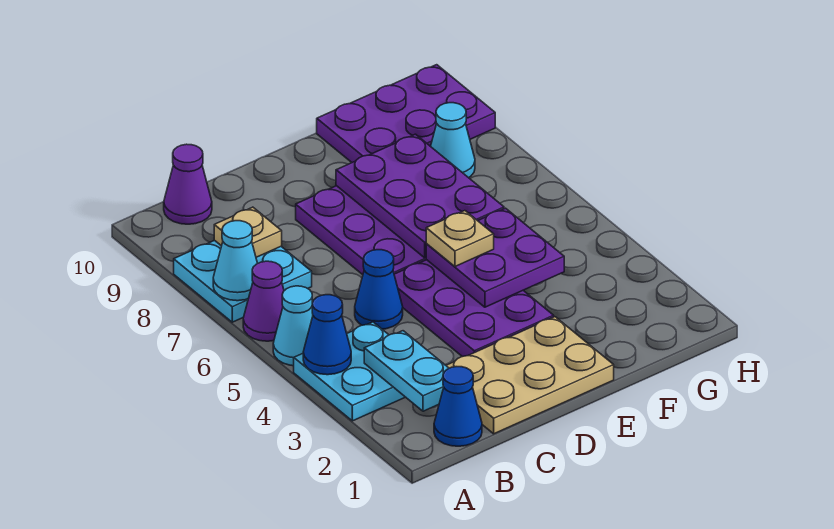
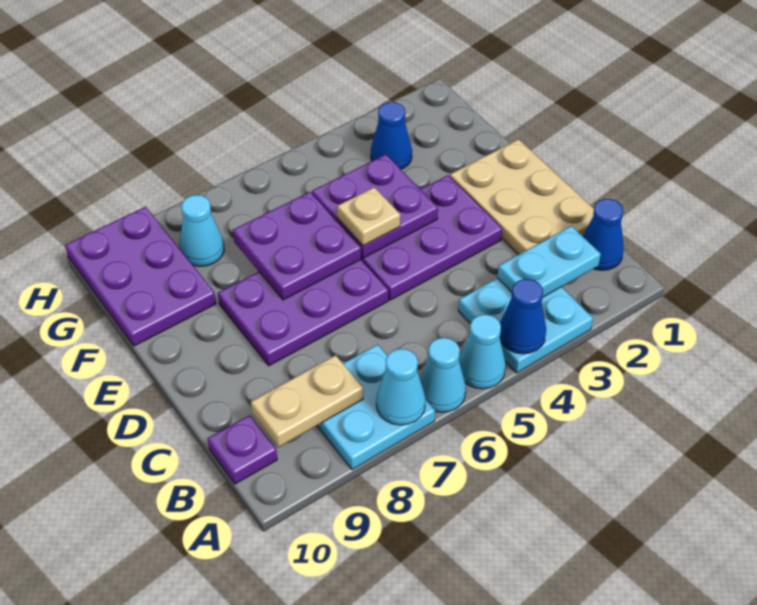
purple cone A6 level 1 -> cyan cone A6 level 1
tan plate B8 level 2 -> tan plate B8:B9 level 2
purple cone B10 level 1 -> purple plate B10 level 1
blue cone C5 level 1 -> blue cone G3 level 1
purple plate E6:F8 level 2 -> purple plate E6:F7 level 2

